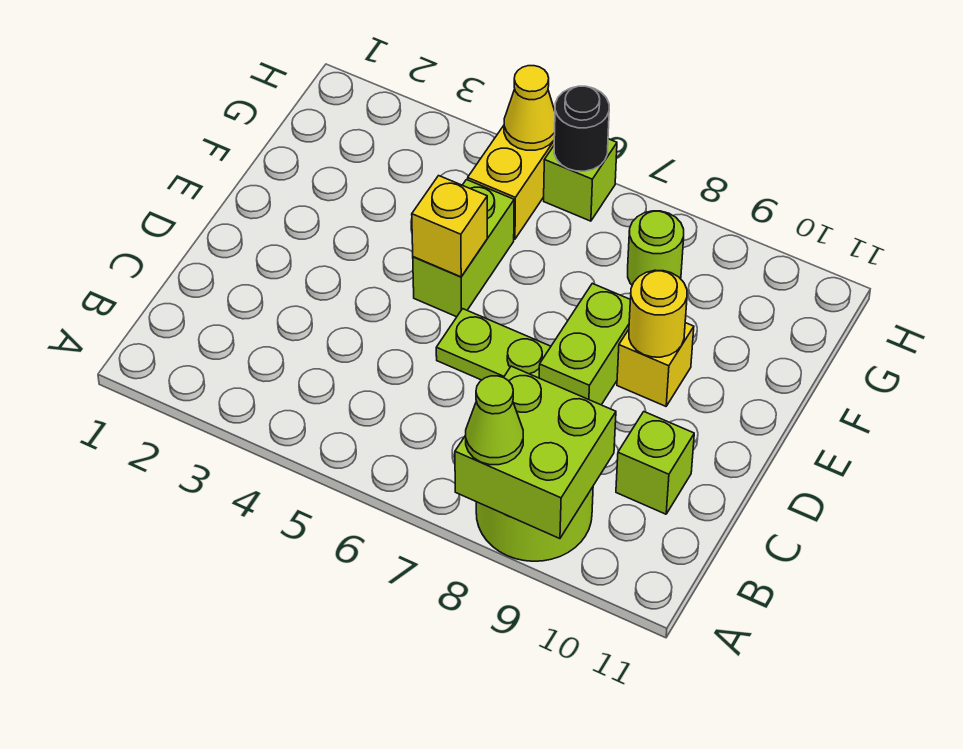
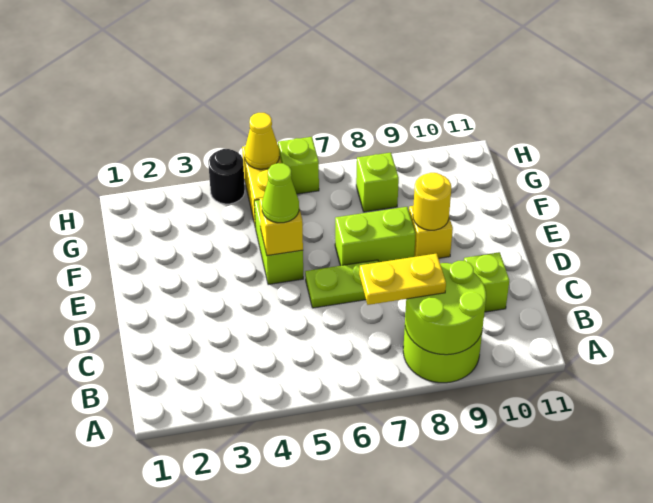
lime brick A8:B9 level 2 -> lime round brick A8:B9 level 2
lime cone A8 level 3 -> lime cone E5 level 3
none -> yellow plate B7:B8 level 3
lime brick D8:E8 level 1 -> lime brick E7:E8 level 1
lime round brick G8 level 1 -> lime brick G8 level 1
black round brick H6 level 2 -> black round brick H4 level 1

